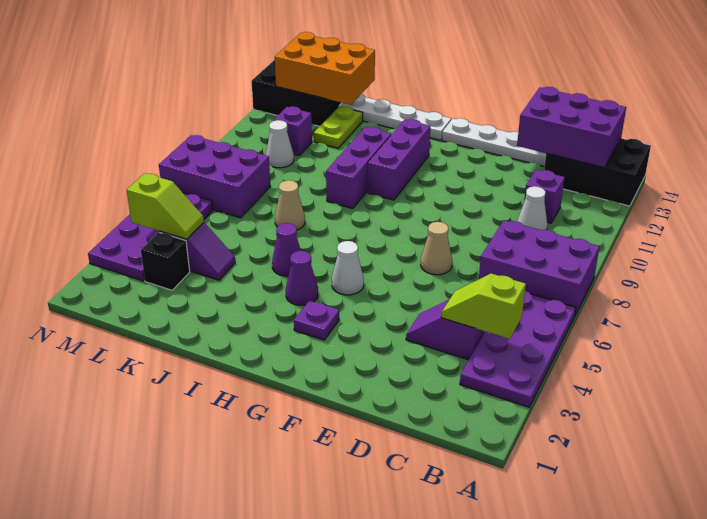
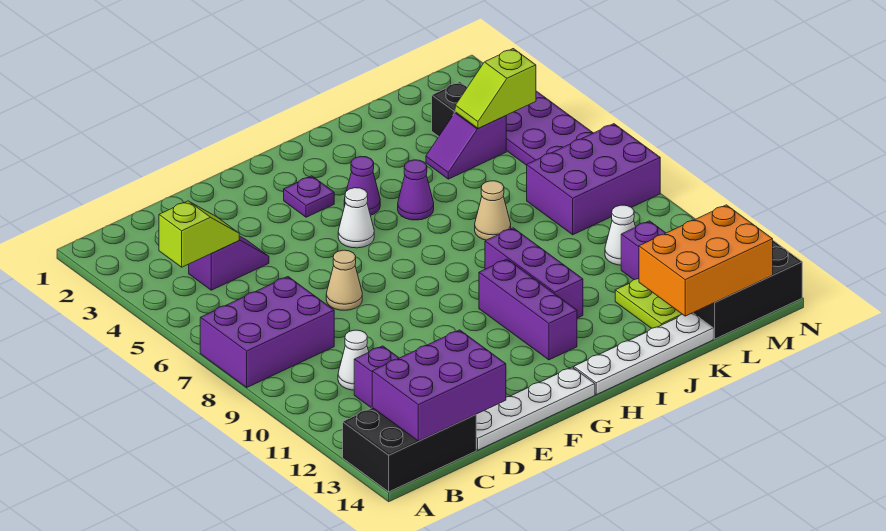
purple plate A3:B6 level 1 -> none

